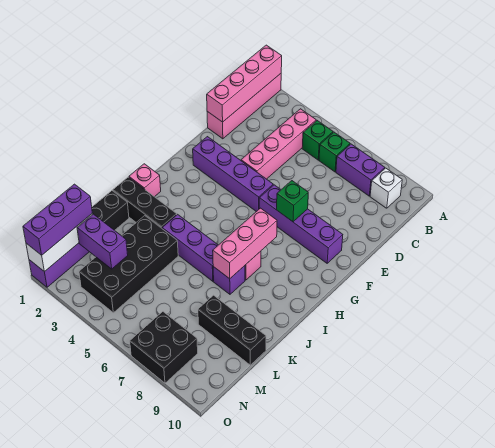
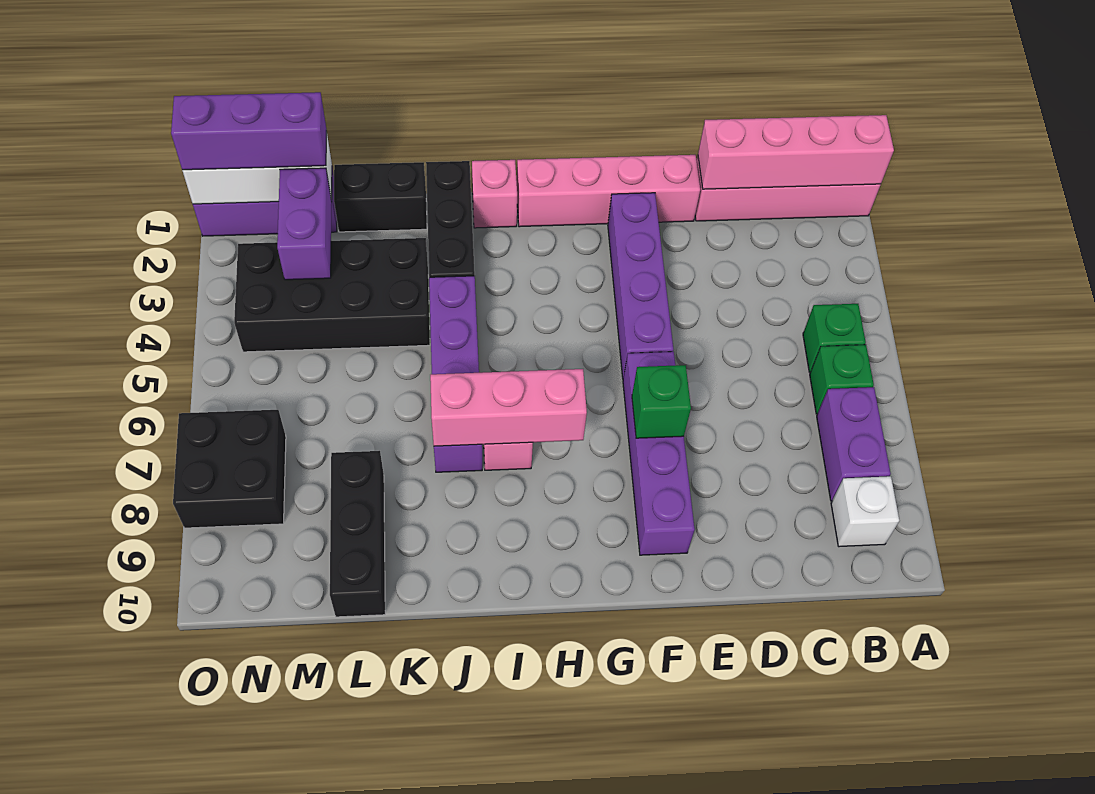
pink brick B4:E4 level 1 -> pink brick E1:H1 level 1

